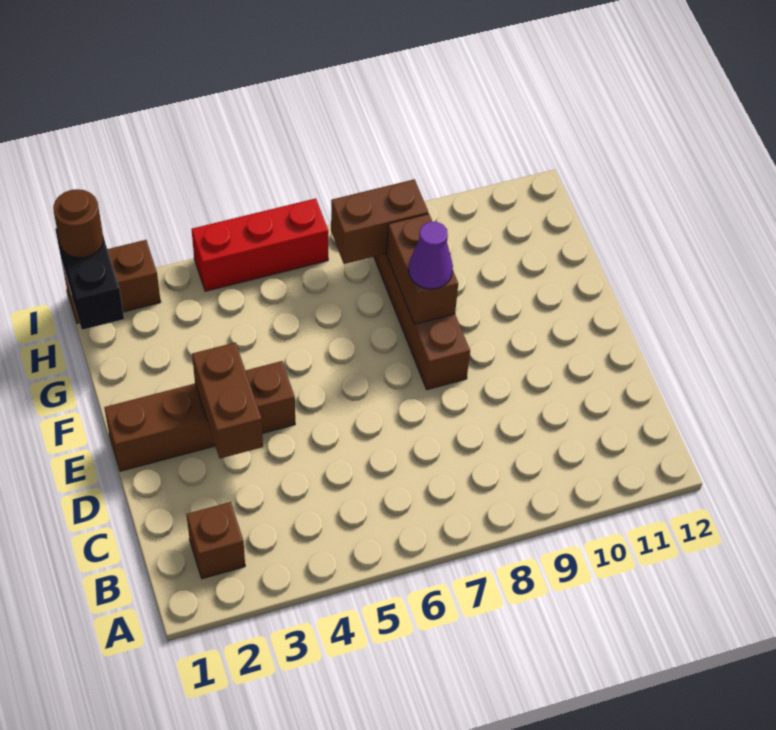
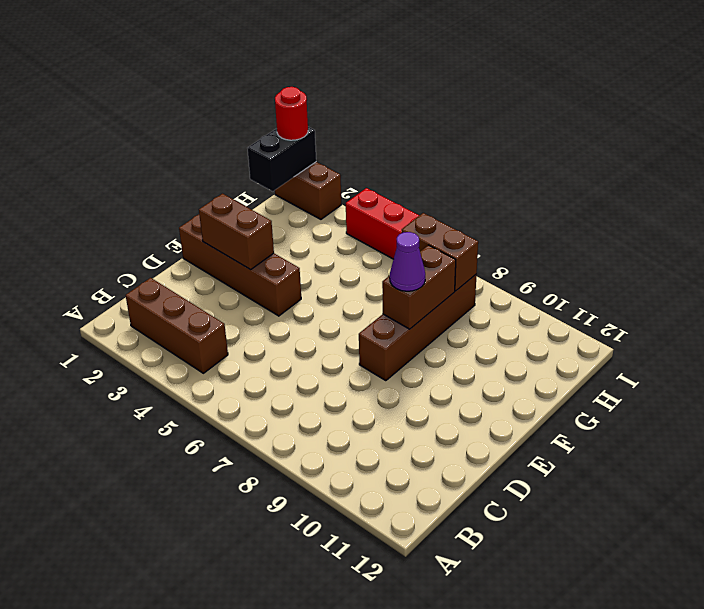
brown brick B2 level 1 -> brown brick B2:B4 level 1
brown brick D3:E3 level 2 -> brown brick E2:E3 level 2
brown round brick I1 level 3 -> red round brick I1 level 3

